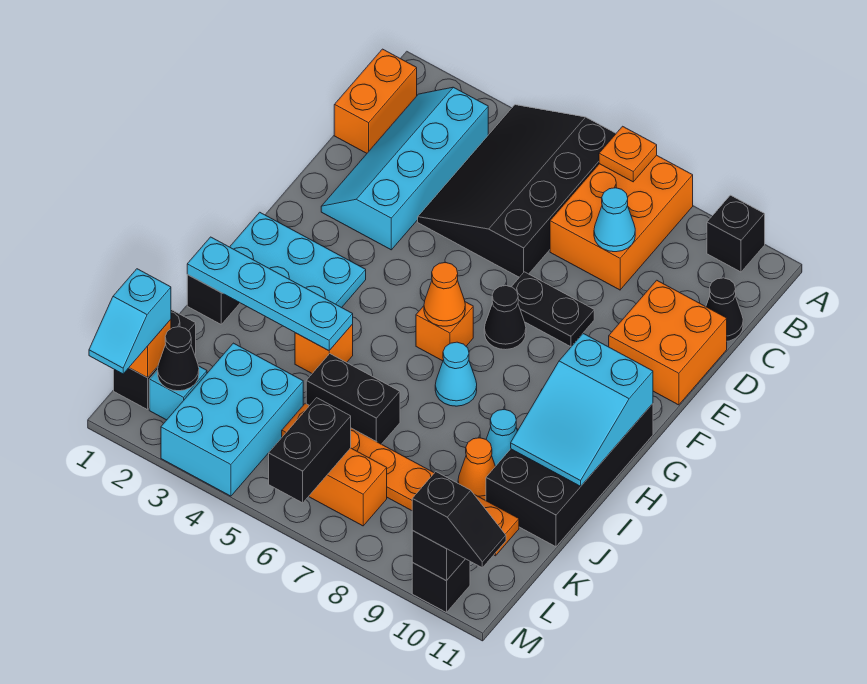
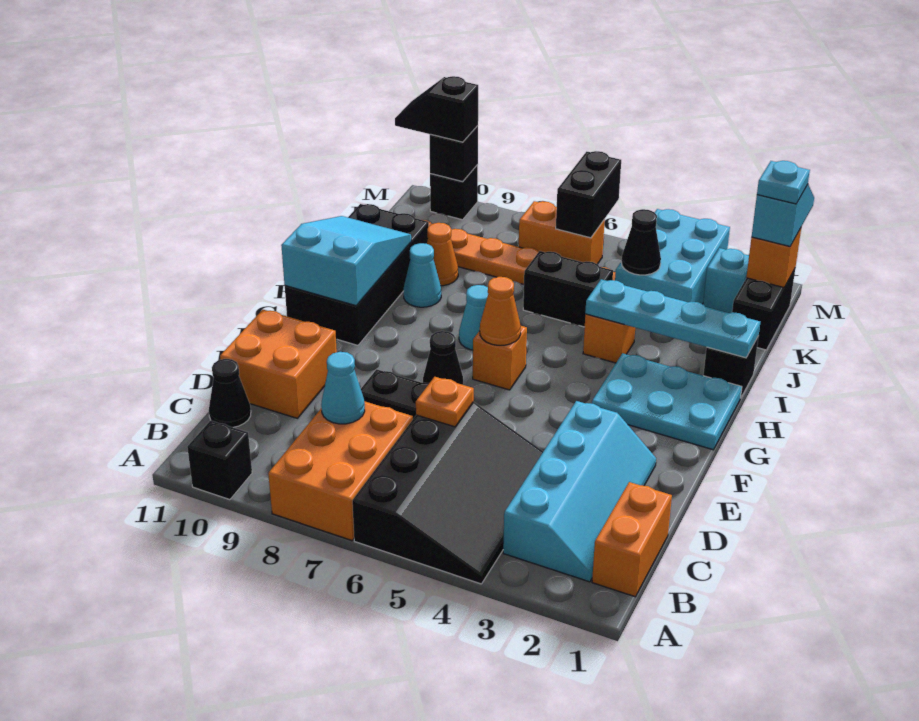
orange plate A7 level 2 -> orange plate D6 level 2
none -> cyan plate L1 level 4
black cone L2 level 2 -> black cone K4 level 2

